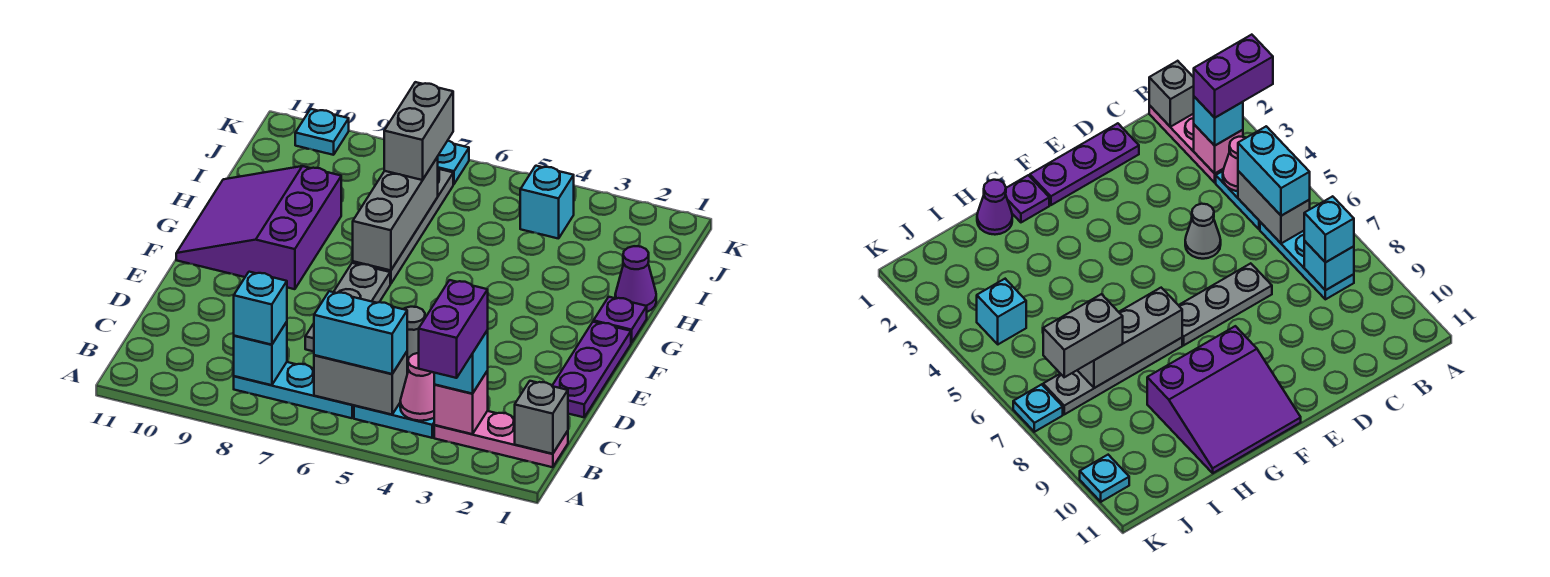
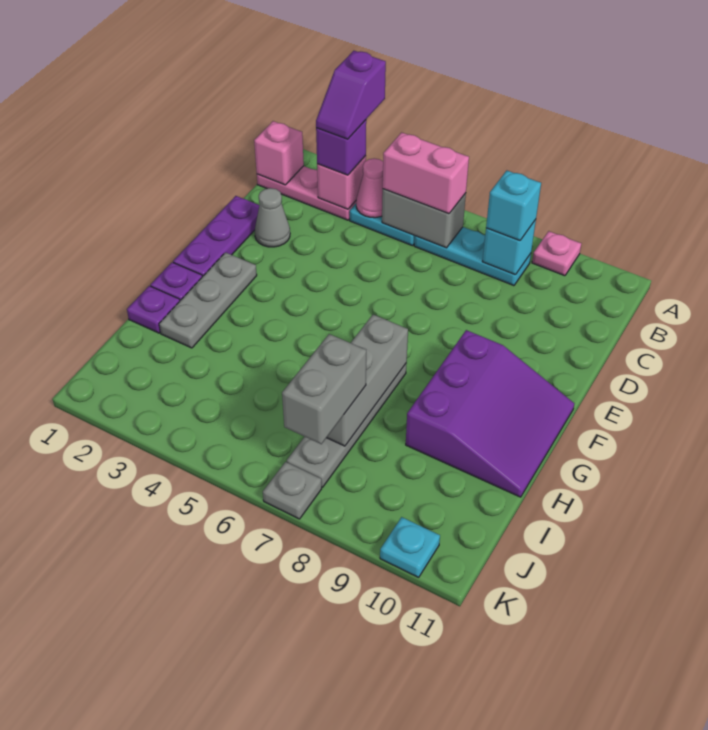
purple brick A3:B3 level 4 -> purple slope A3:B3 level 4 top A
none -> pink plate A9 level 1
grey brick B1 level 2 -> pink brick B1 level 2
cyan brick B3 level 3 -> purple brick B3 level 3
cyan brick B5:B6 level 3 -> pink brick B5:B6 level 3
grey cone D5 level 1 -> grey cone D2 level 1
grey plate D7:F7 level 1 -> grey plate F2:H2 level 1
purple cone H1 level 1 -> purple plate H1 level 1
cyan brick J4 level 1 -> none
cyan plate K7 level 1 -> grey plate K7 level 1

